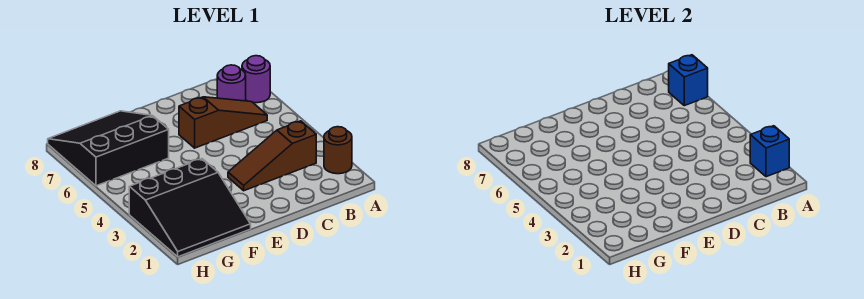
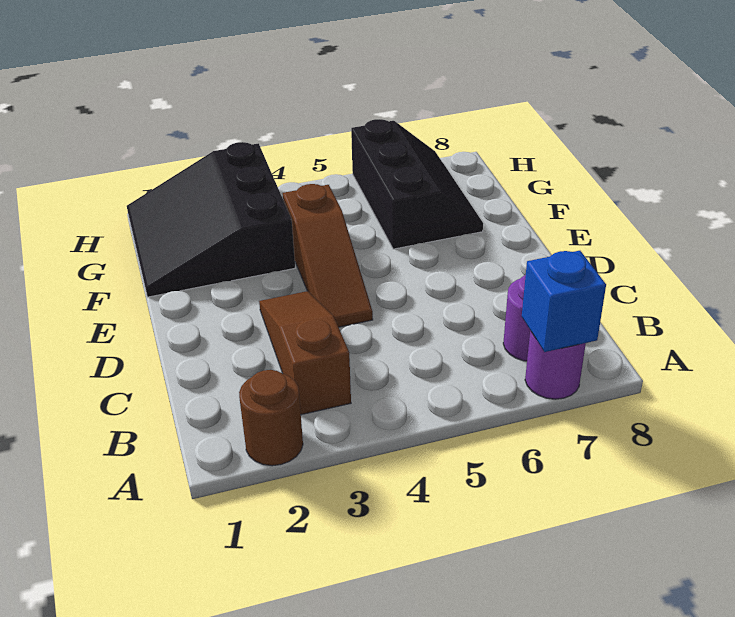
blue brick A2 level 2 -> none
brown slope B6:D6 level 1 top D -> brown slope D4:F4 level 1 top F
black slope F6:H8 level 1 top 6 -> black slope F6:H7 level 1 top 6

